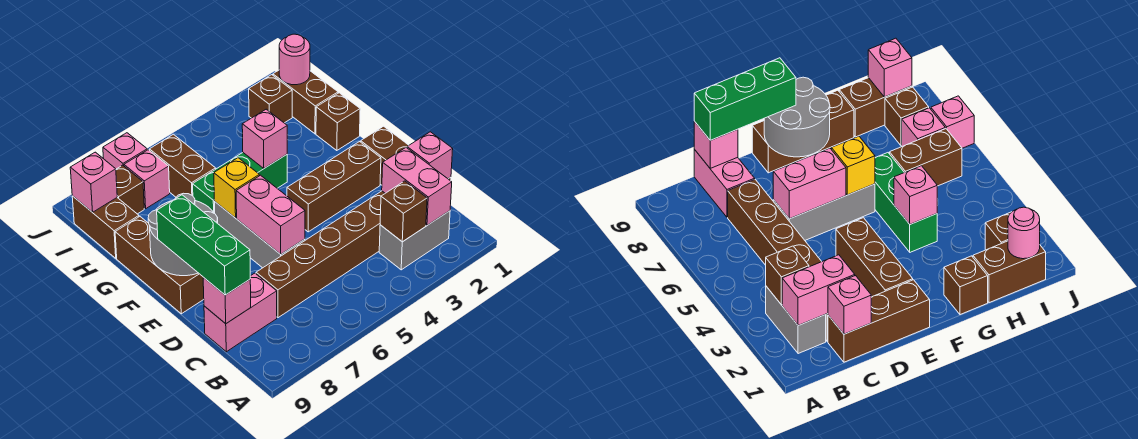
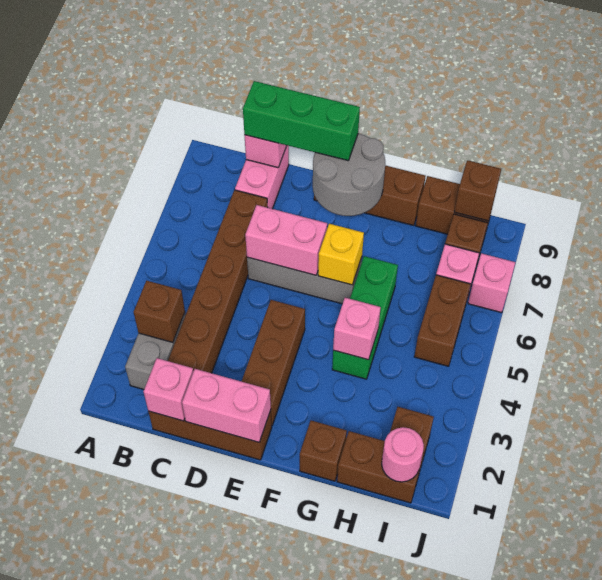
pink brick B2:C2 level 2 -> pink brick D1:E1 level 2
brown brick H6:I6 level 1 -> brown brick I5:I6 level 1
pink brick I9 level 2 -> brown brick I9 level 2

